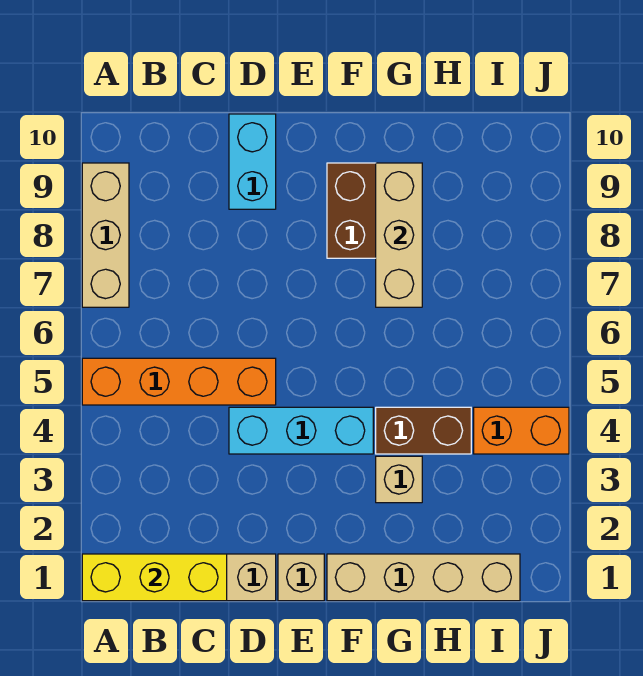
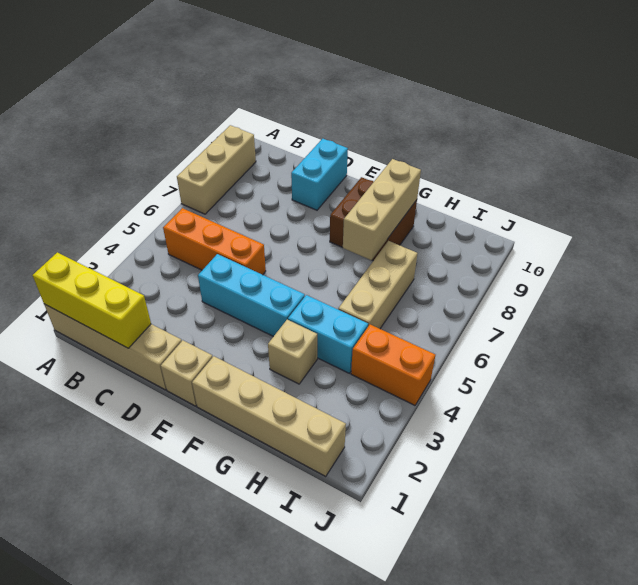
orange brick A5:D5 level 1 -> orange brick B5:D5 level 1
brown brick G4:H4 level 1 -> cyan brick G4:H4 level 1
none -> tan brick H5:H7 level 1

